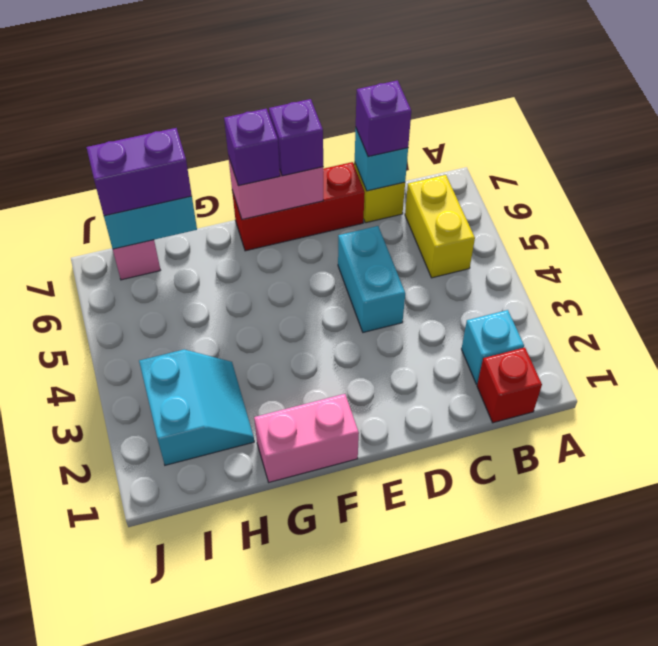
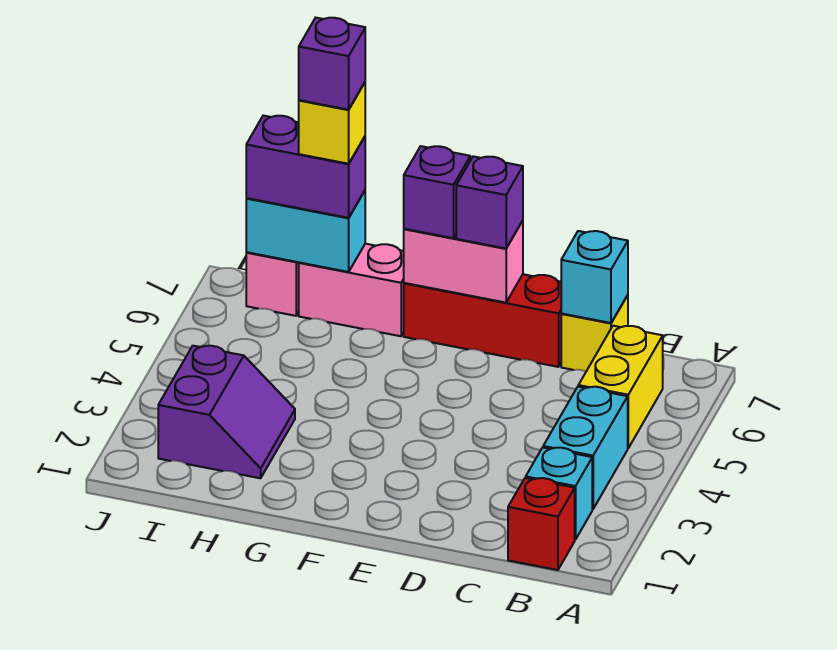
purple brick C7 level 3 -> purple brick H7 level 5
cyan brick D4:D5 level 1 -> cyan brick B3:B4 level 1
pink brick F1:G1 level 1 -> pink brick G7:H7 level 1
cyan slope H2:I3 level 1 top I -> purple slope H2:I3 level 1 top I
none -> yellow brick H7 level 4

